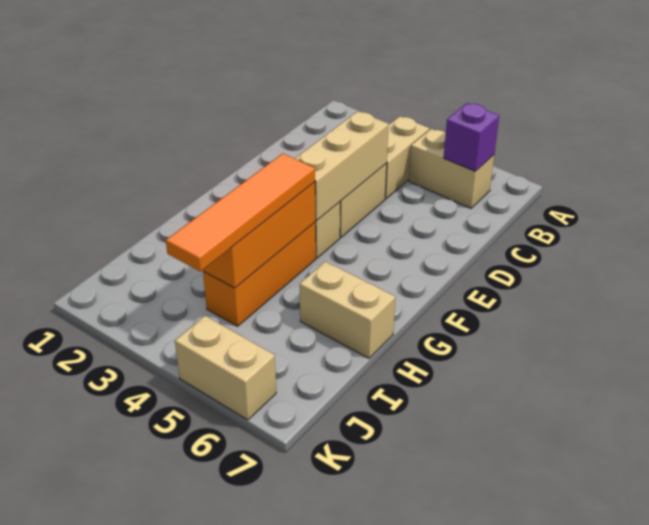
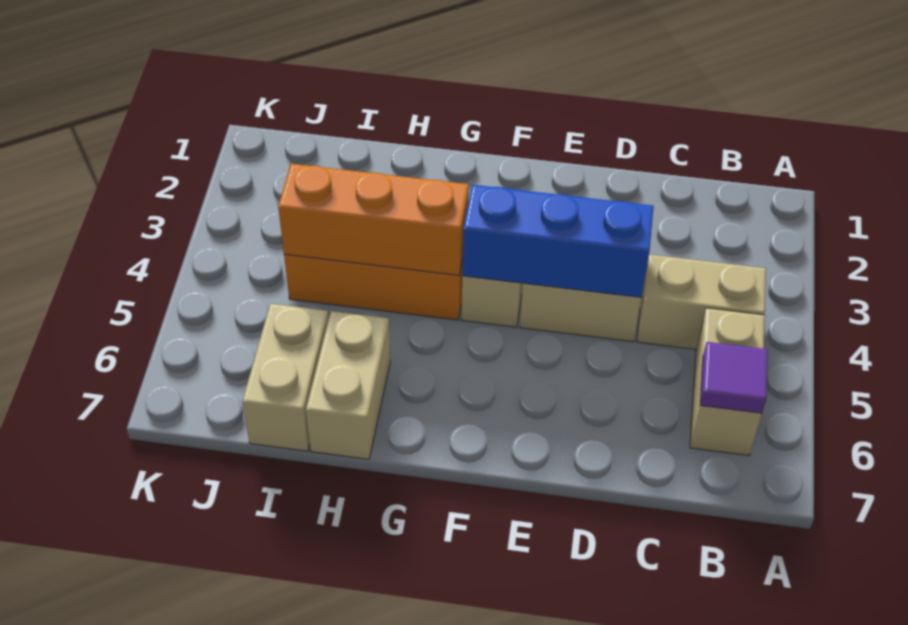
purple brick B6 level 2 -> purple tile B6 level 2
tan brick D4:F4 level 2 -> blue brick D4:F4 level 2
orange tile G4:J4 level 3 -> none
tan brick K5:K6 level 1 -> tan brick I6:I7 level 1

